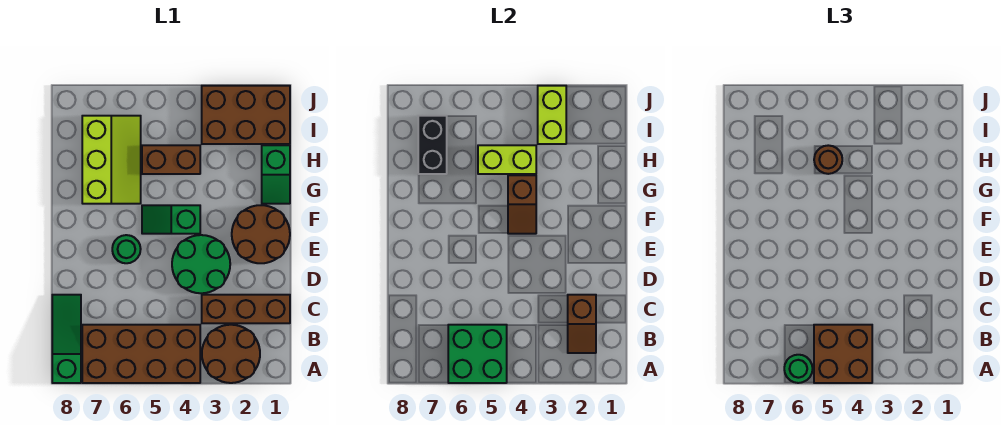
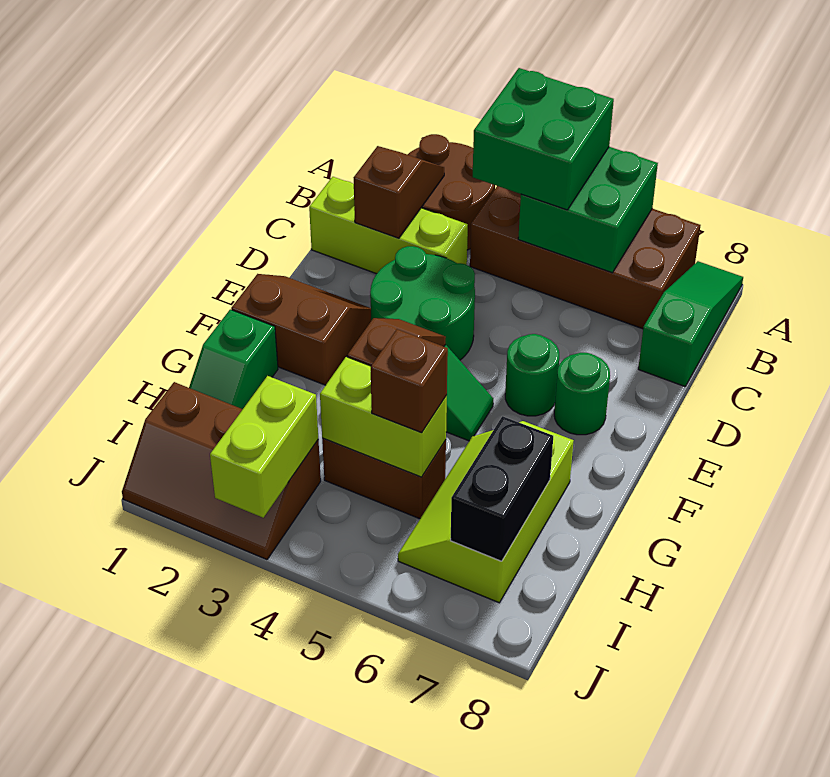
brown brick A4:B5 level 3 -> green brick A4:B5 level 3
green round brick A6 level 3 -> green round brick E7 level 1
green slope A8:C8 level 1 top A -> green slope A8:C8 level 1 top C
brown brick C1:C3 level 1 -> lime brick C1:C3 level 1
brown round brick E1:F2 level 1 -> brown slope E1:F2 level 1 top F
green slope G1:H1 level 1 top H -> green slope G1:H1 level 1 top G
brown round brick H5 level 3 -> brown brick H5 level 3
brown brick I1:J3 level 1 -> brown slope I1:J3 level 1 top I

